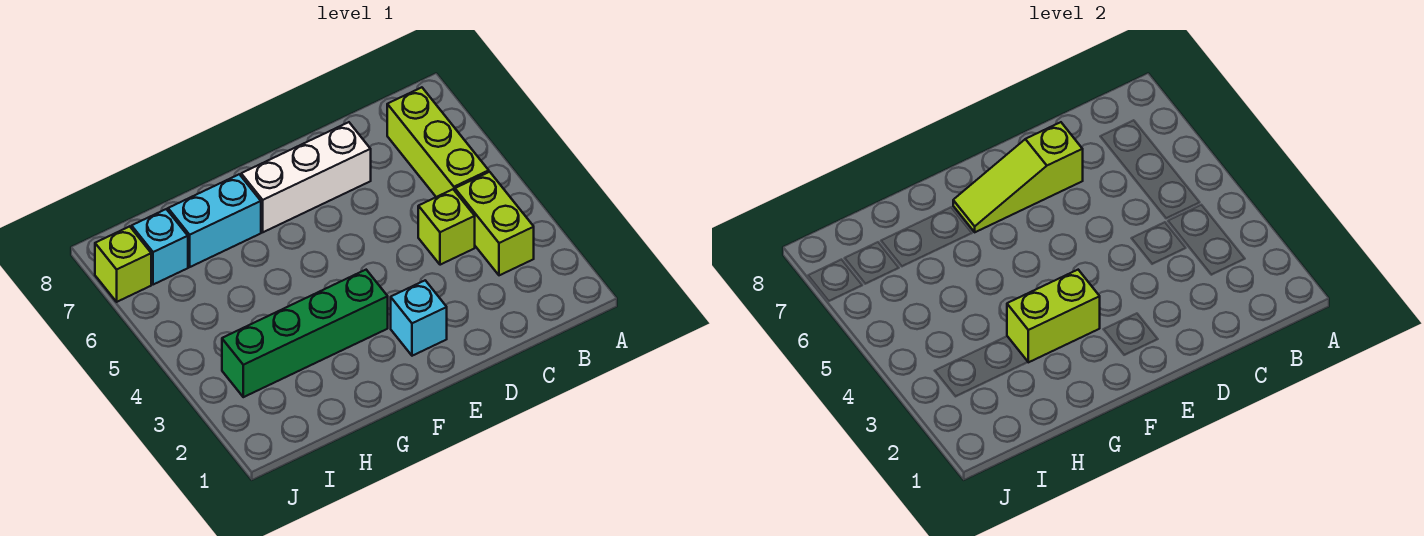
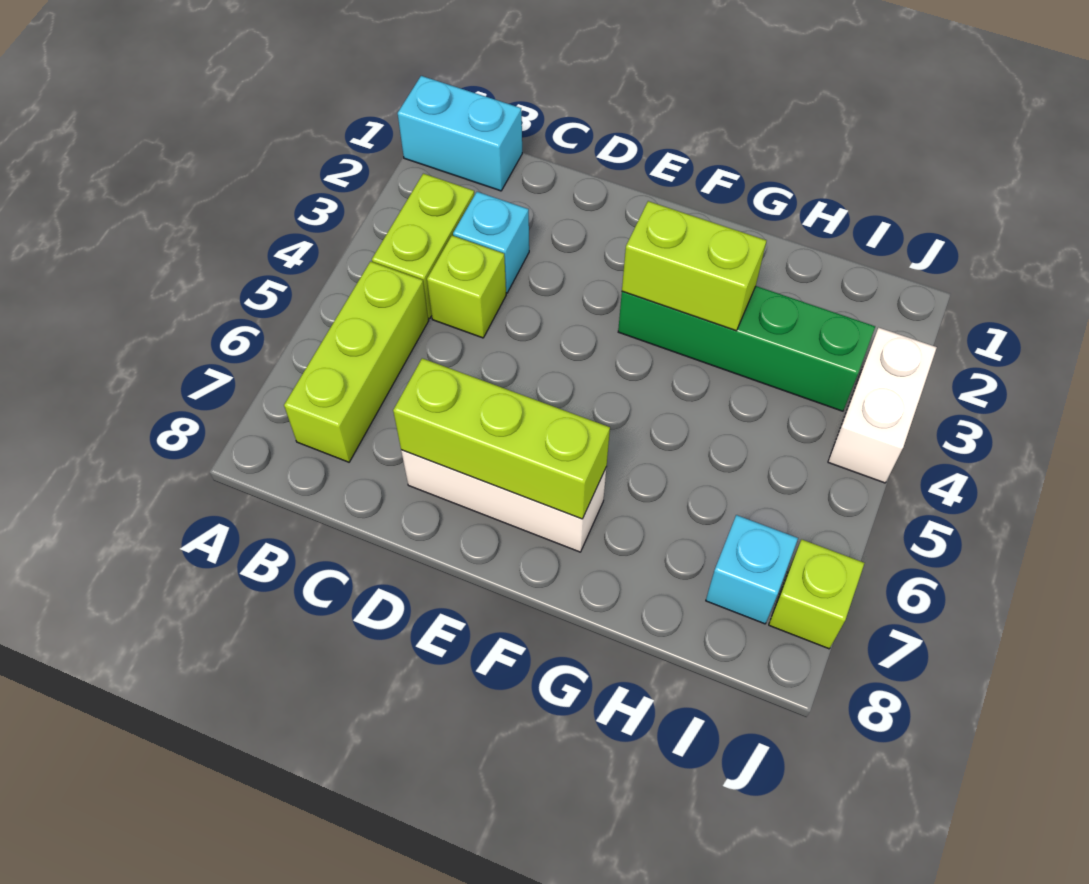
lime slope D7:F7 level 2 top D -> lime brick D7:F7 level 2
cyan brick E2 level 1 -> cyan brick C3 level 1
cyan brick G7:H7 level 1 -> cyan brick A1:B1 level 1
none -> white brick J3:J4 level 1

